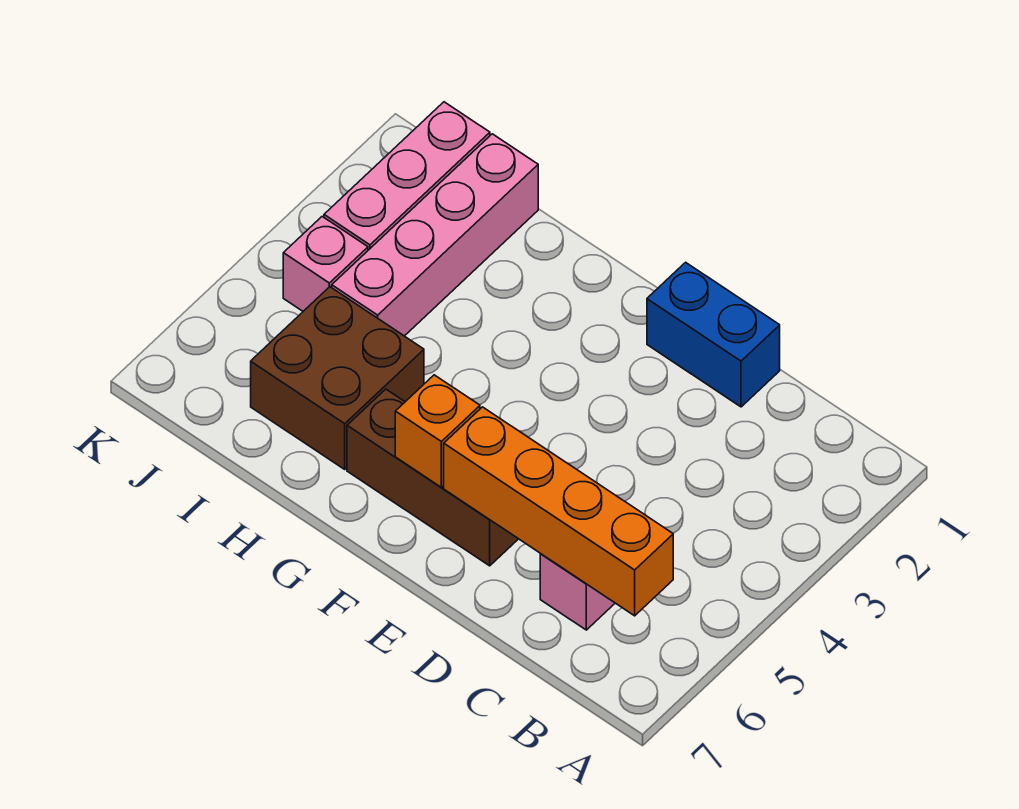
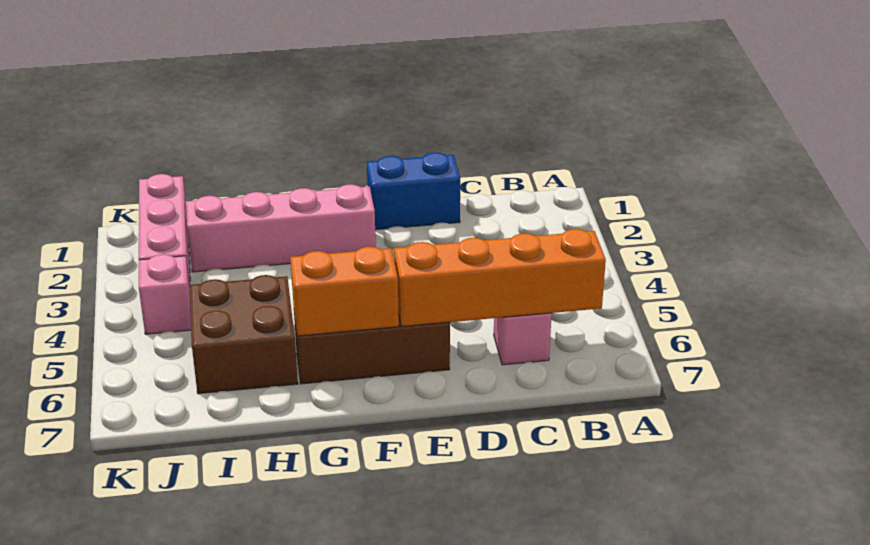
orange brick F6 level 2 -> orange brick F6:G6 level 2
pink brick I1:I4 level 1 -> pink brick F2:I2 level 1

